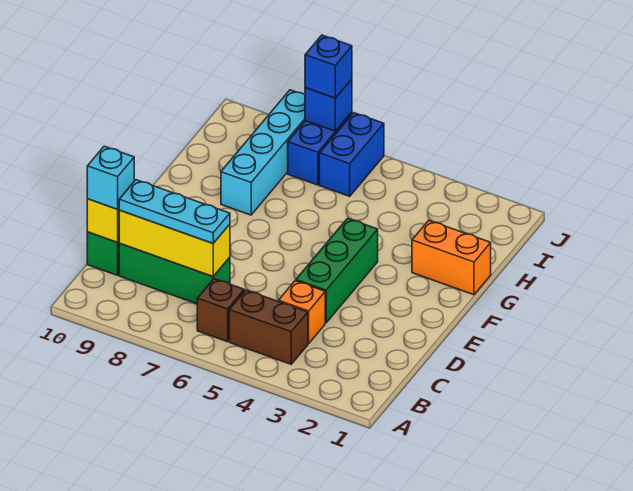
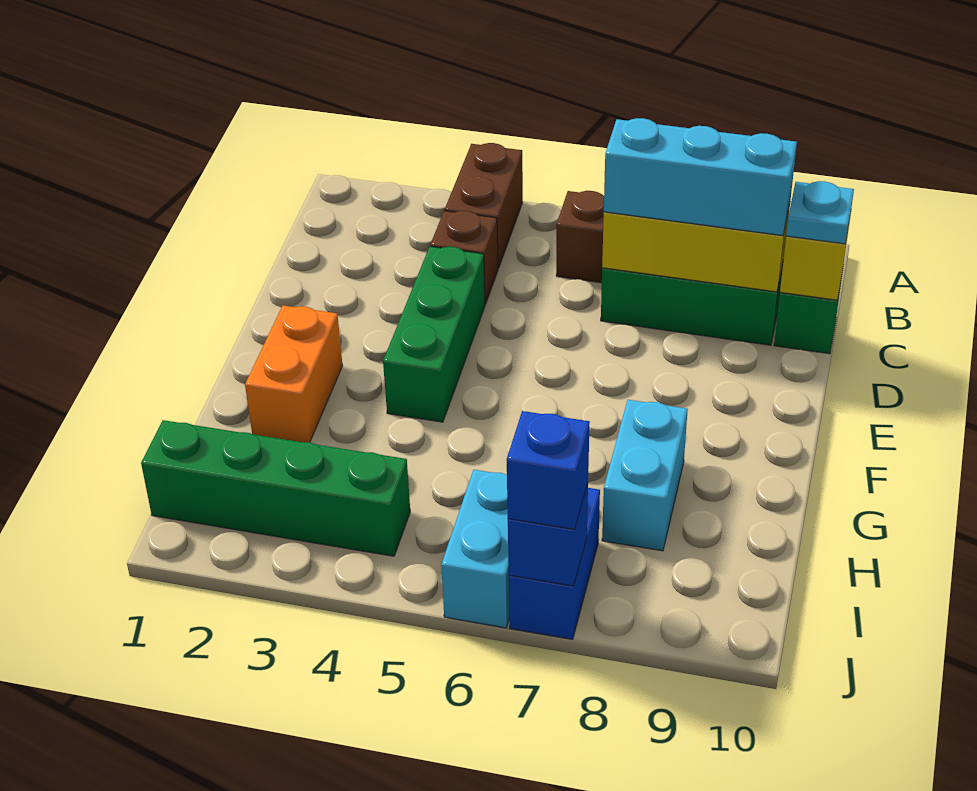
brown brick B4:B5 level 1 -> brown brick A4:B4 level 1
orange brick C4 level 1 -> brown brick C4 level 1
cyan plate C7:C9 level 3 -> cyan brick C7:C9 level 3
cyan brick C10 level 3 -> cyan plate C10 level 3
orange brick G1:G2 level 1 -> orange brick F2:G2 level 1
cyan brick G8:J8 level 1 -> cyan brick G8:H8 level 1
none -> green brick I1:I4 level 1
blue brick I6:J6 level 1 -> cyan brick I6:J6 level 1

